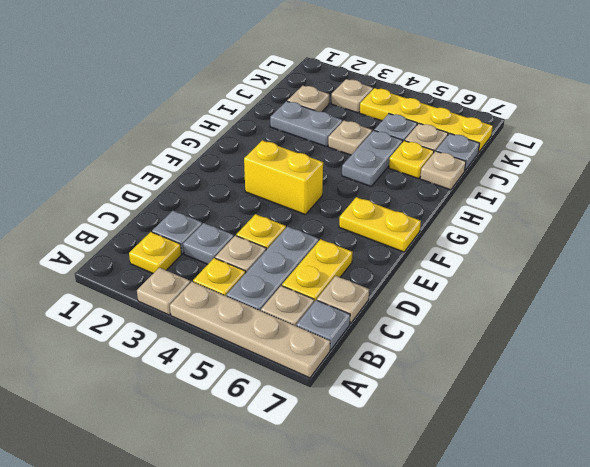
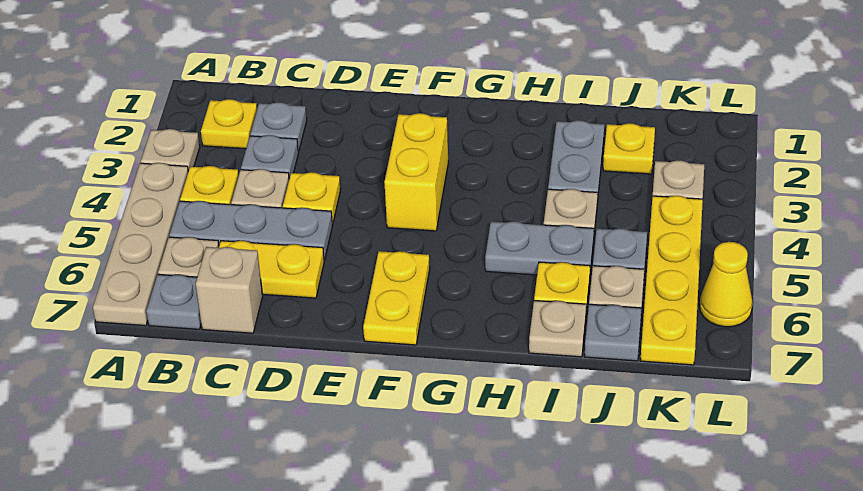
tan plate C7 level 1 -> tan brick C7 level 1
tan plate J2 level 1 -> yellow plate J2 level 1
none -> yellow cone L6 level 1

